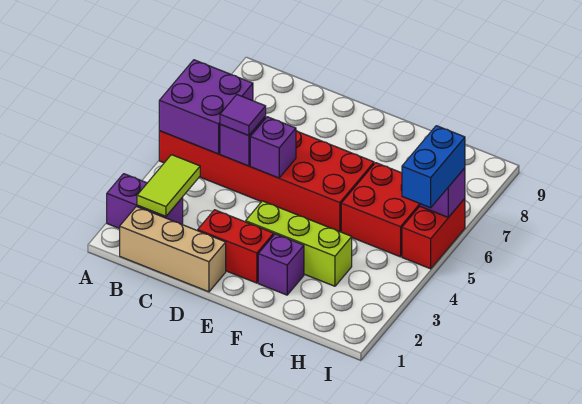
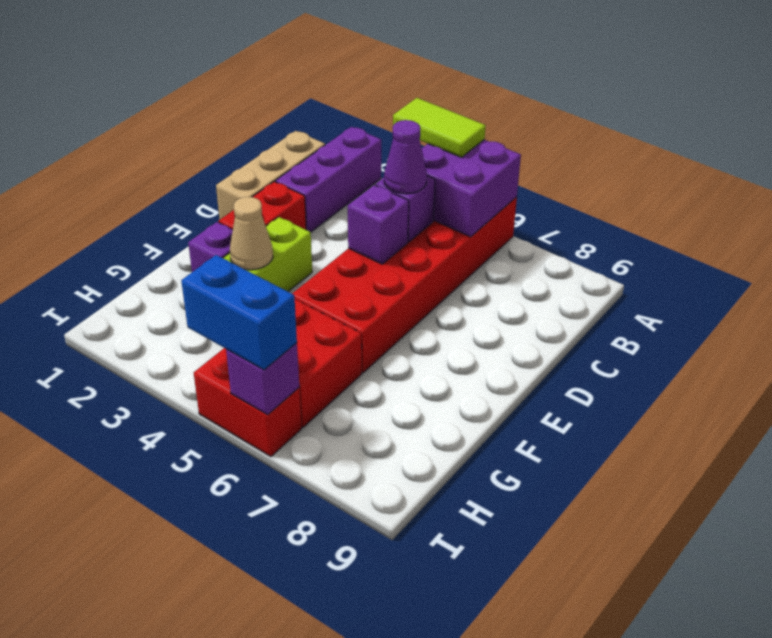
purple brick A2:B2 level 1 -> purple brick A2:C2 level 1
lime tile B2:B3 level 2 -> lime tile A4:A5 level 3
purple tile C5 level 3 -> purple cone C5 level 3
none -> tan cone F3 level 2

